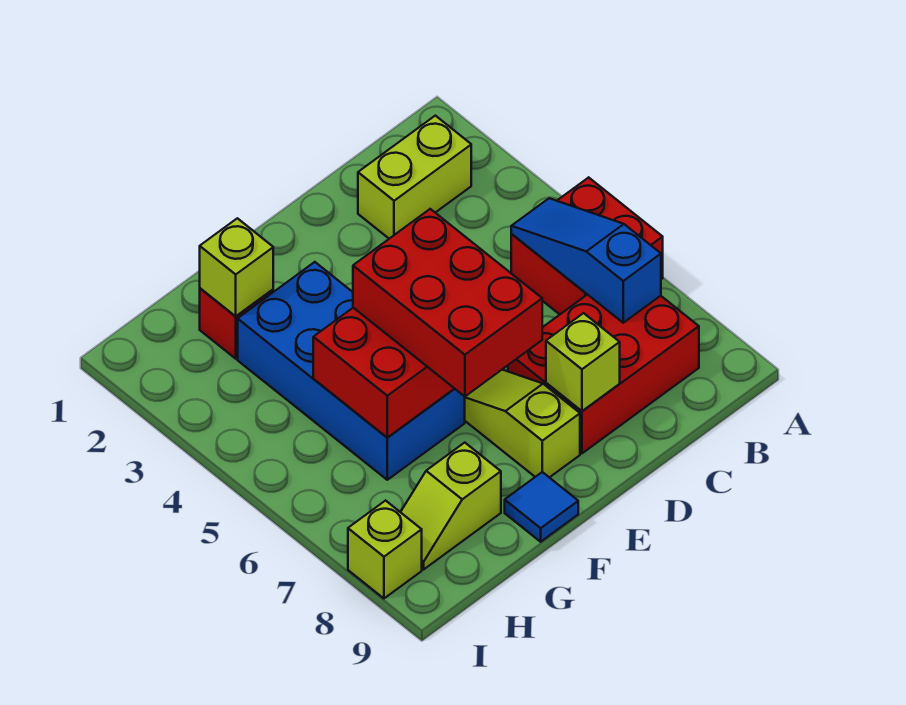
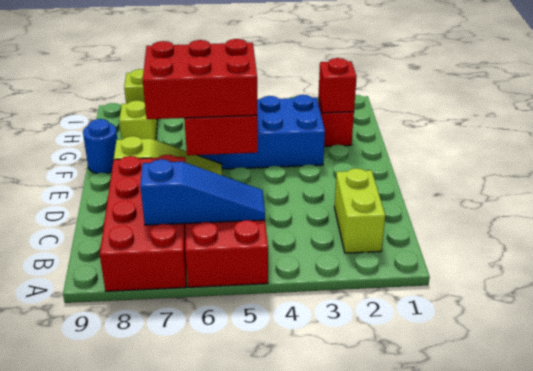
red brick B7:D8 level 1 -> red brick A7:D8 level 1
lime brick D8 level 2 -> none
blue tile F9 level 1 -> blue round brick F9 level 1
lime brick G2 level 2 -> red brick G2 level 2

